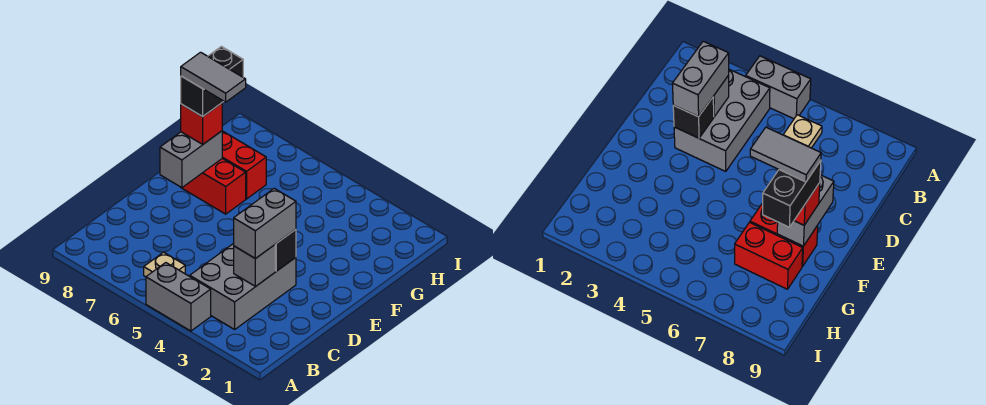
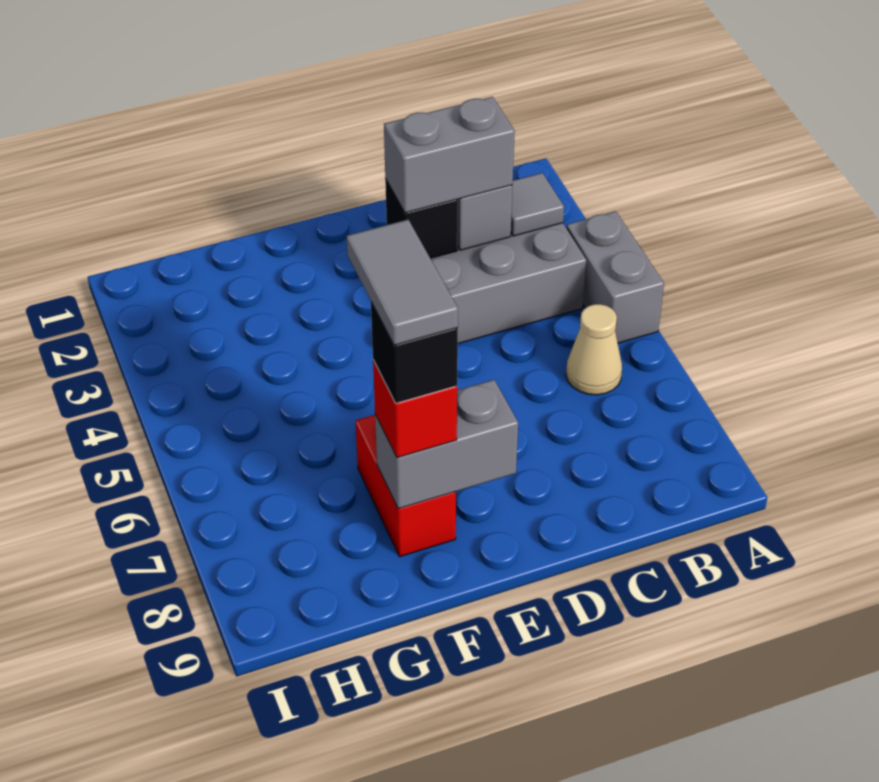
none -> grey tile B3 level 2
tan plate B6 level 1 -> tan cone B6 level 1
black brick F8:G8 level 4 -> black brick F8 level 4
red brick G7:G8 level 1 -> none

